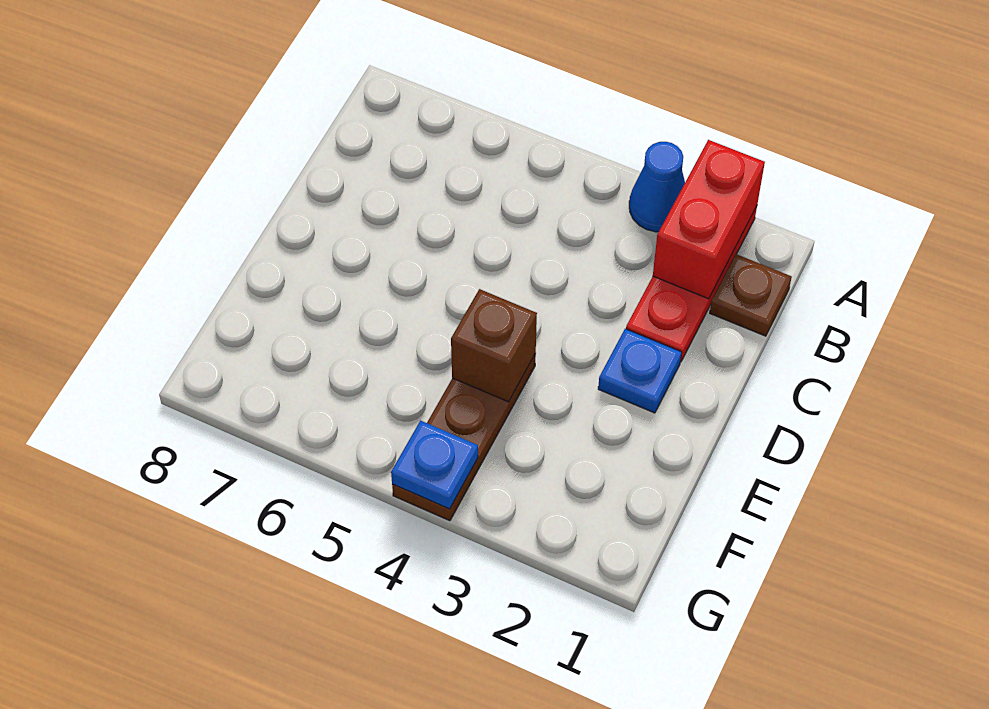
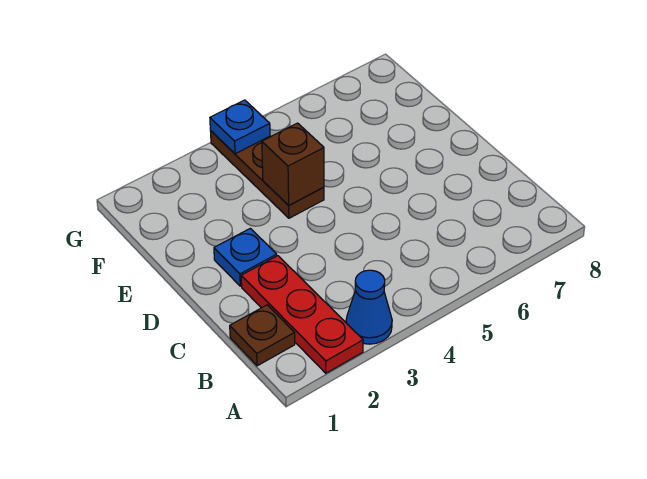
red brick A2:B2 level 2 -> none

